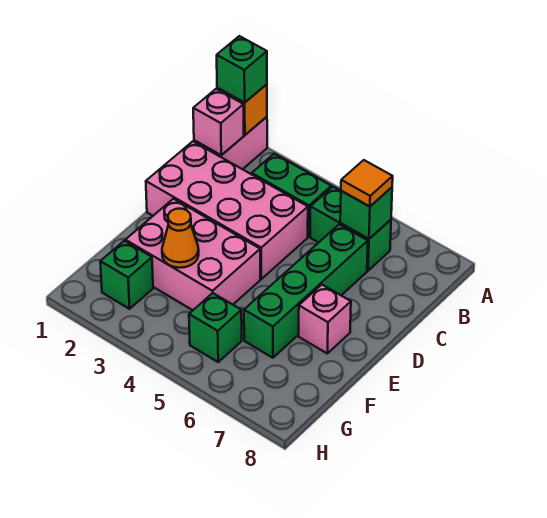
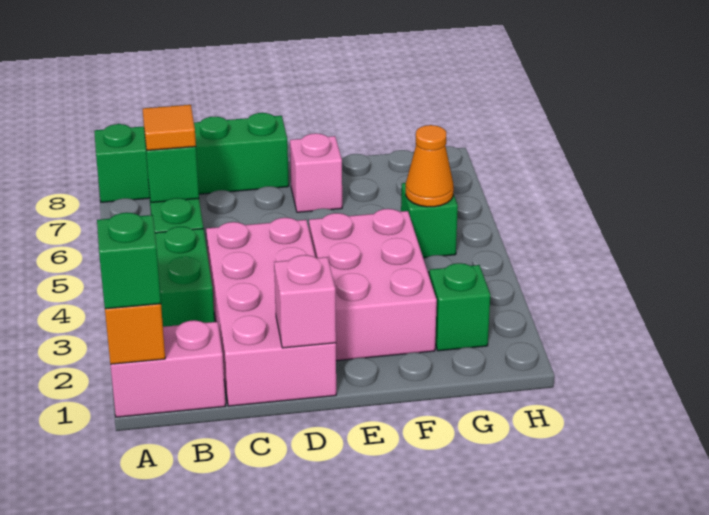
pink brick B1 level 2 -> pink brick D1 level 2
green brick C6:F6 level 1 -> green brick A8:D8 level 1
orange cone F3 level 2 -> orange cone G5 level 2

